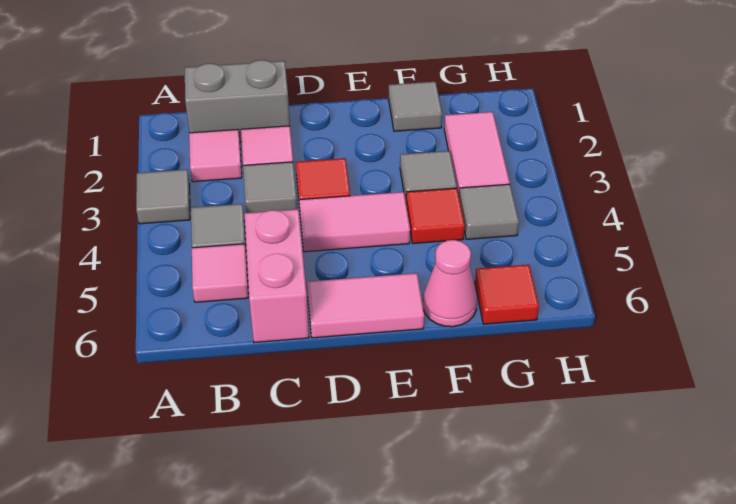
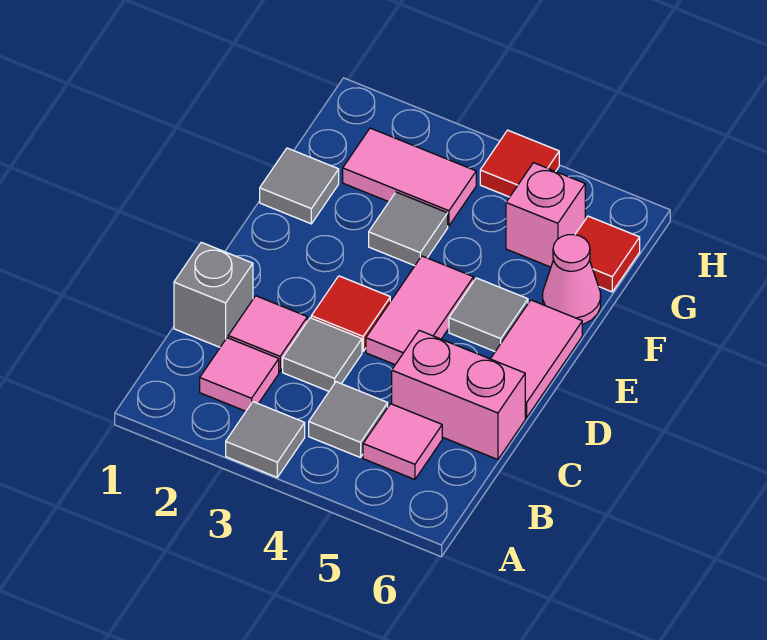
grey brick B1:C1 level 1 -> grey brick C1 level 1
red tile F4 level 1 -> red tile H4 level 1
grey tile G4 level 1 -> grey tile E5 level 1
none -> pink brick G5 level 1

